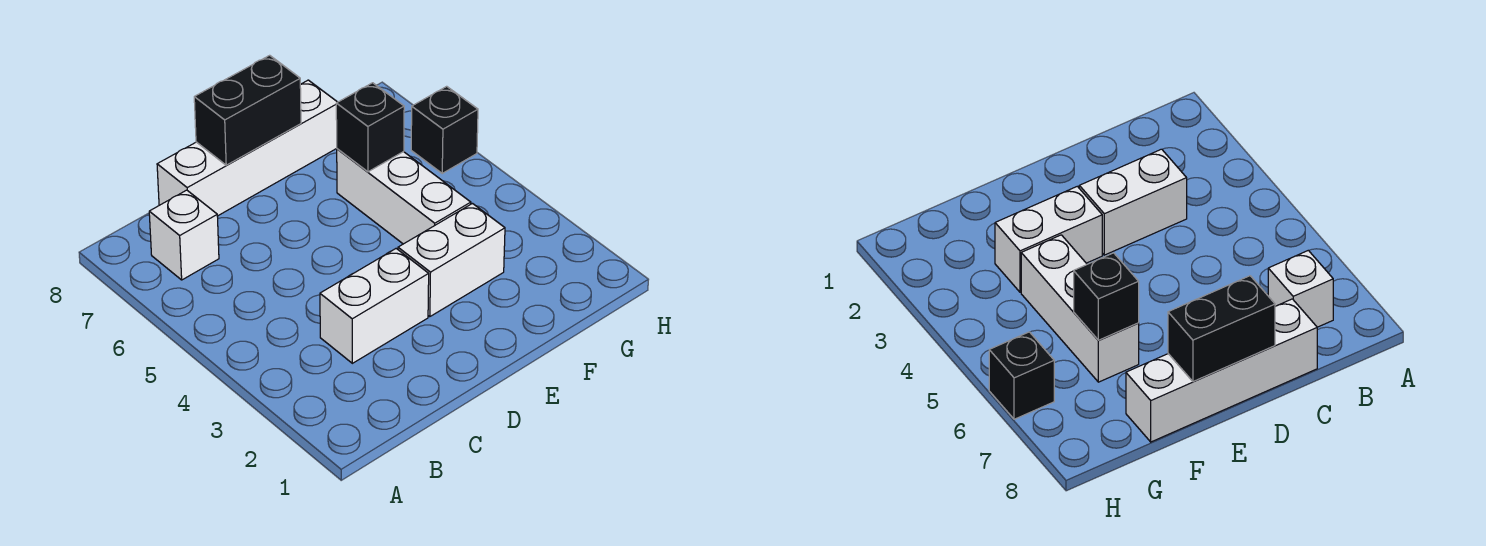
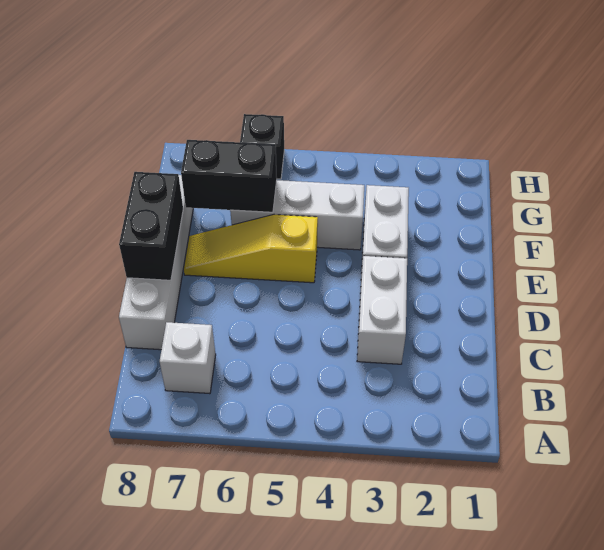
none -> yellow slope E5:E7 level 1 top 5
black brick F6 level 2 -> black brick F6:F7 level 2

